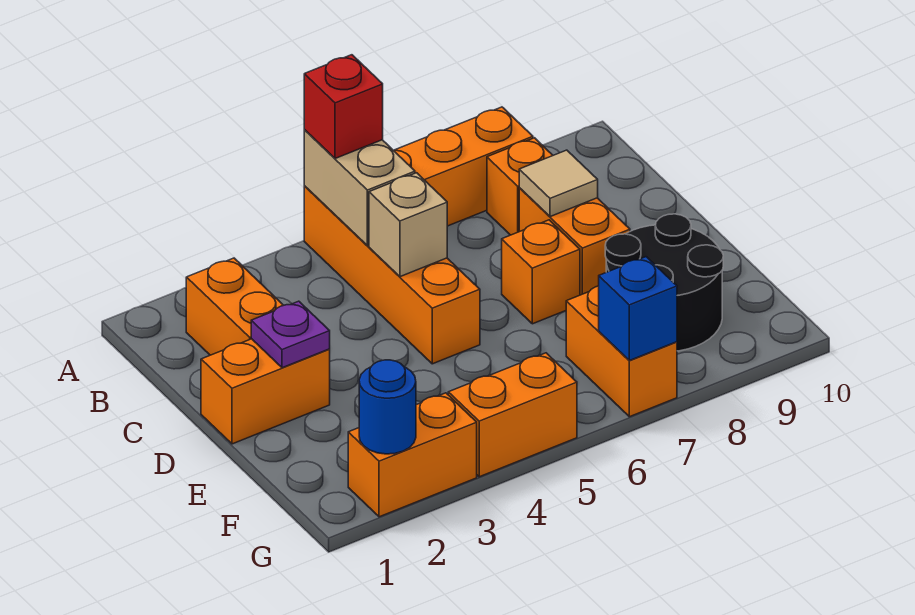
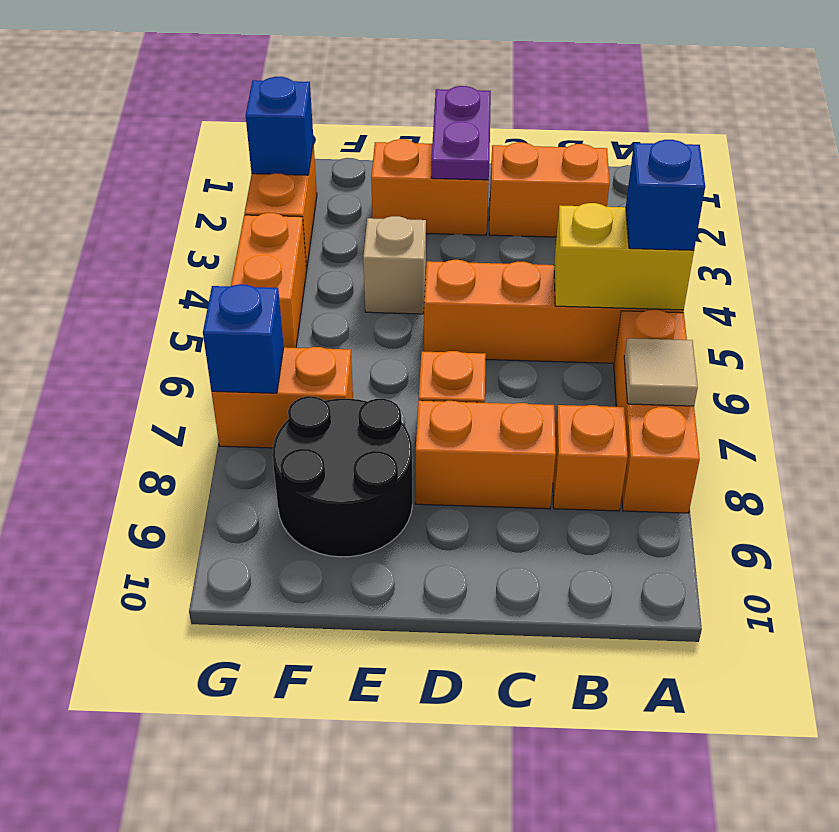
tan brick A5:B5 level 2 -> yellow brick A5:B5 level 2
red brick A5 level 3 -> blue brick A5 level 3
tan brick C5 level 2 -> tan brick E4 level 1
tan tile C8 level 2 -> tan tile A7 level 2
orange brick D1:D2 level 1 -> orange brick D2:E2 level 1
purple plate D2 level 2 -> purple plate D1:D2 level 2
blue round brick G2 level 2 -> blue brick G2 level 2

